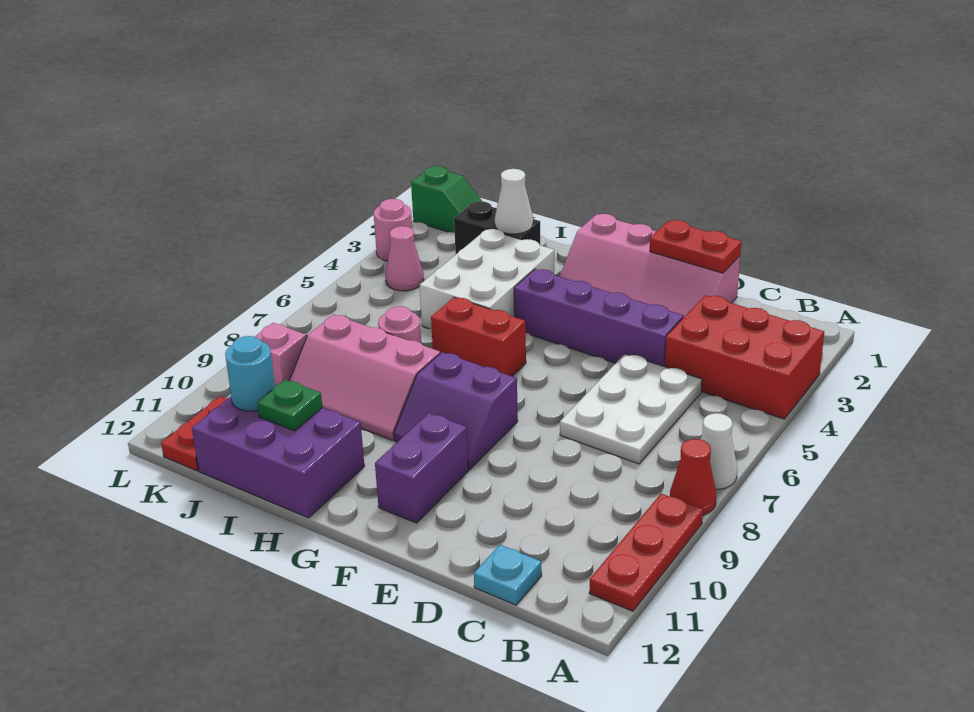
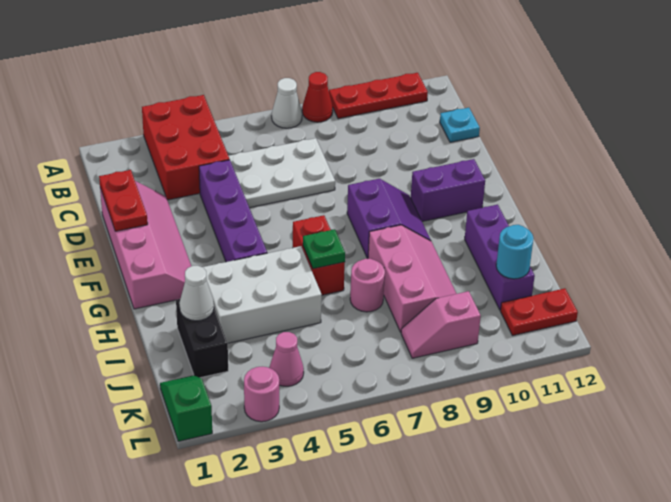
purple brick H11:J12 level 1 -> purple brick H11:J11 level 1
green plate I11 level 2 -> green plate H6 level 2

